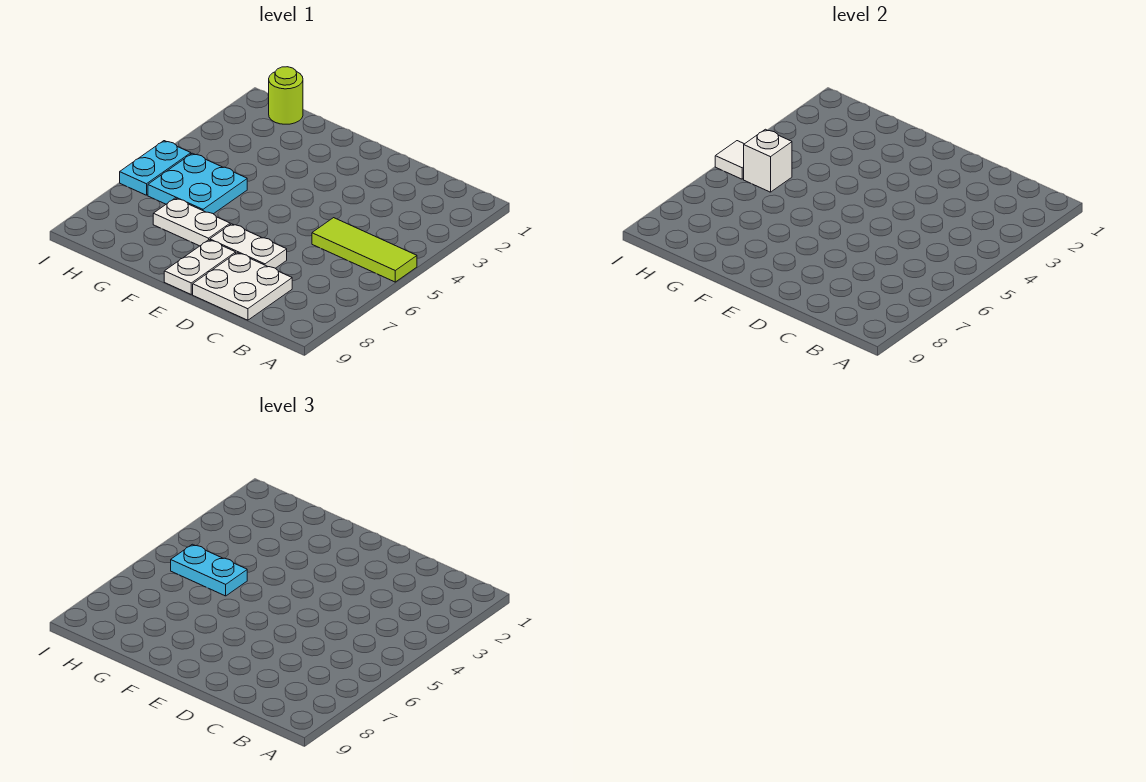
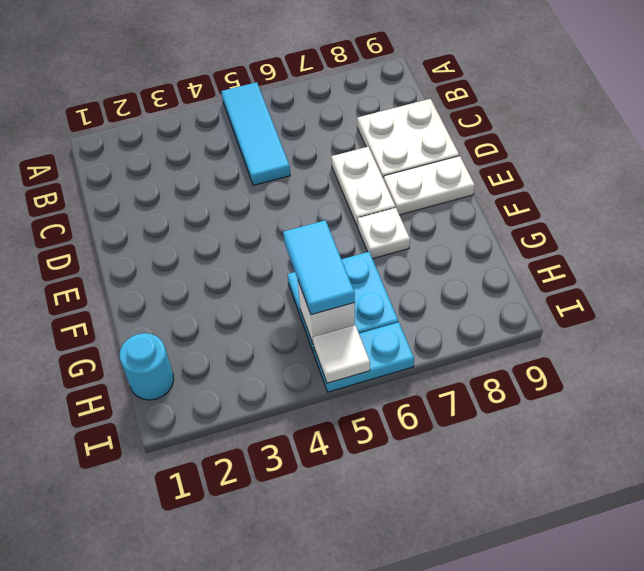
lime tile A5:C5 level 1 -> cyan tile A5:C5 level 1
white plate F7:G7 level 1 -> white plate F7 level 1
cyan plate G5:H5 level 3 -> cyan tile G5:H5 level 3
lime round brick H1 level 1 -> cyan round brick H1 level 1

